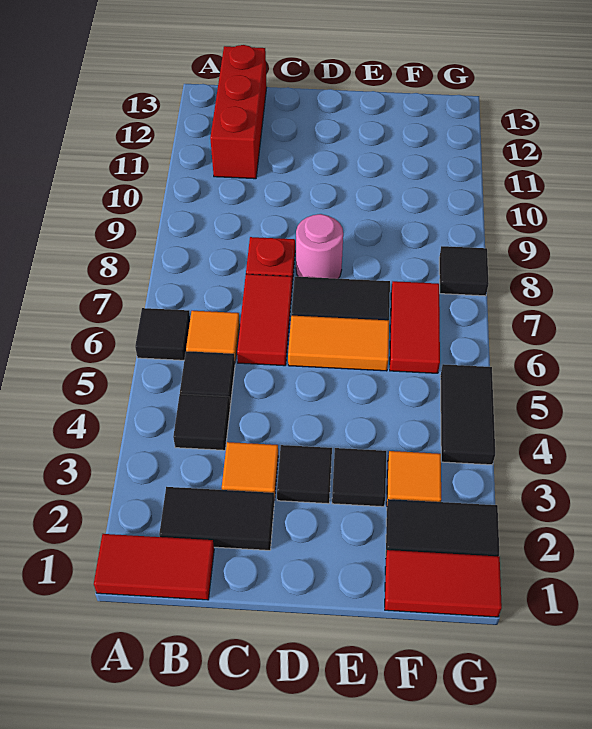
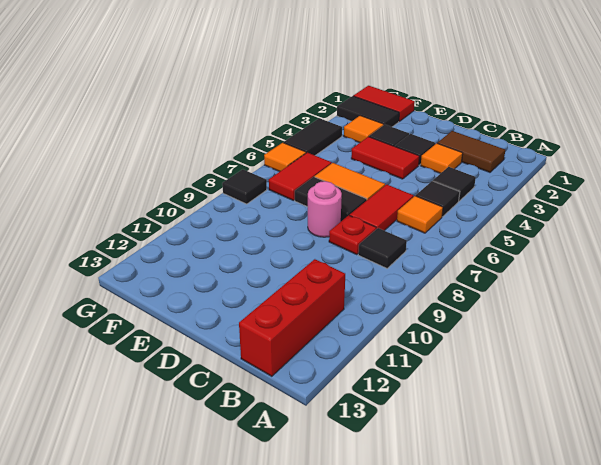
red tile A1:B1 level 1 -> red tile D4:E4 level 1
black tile A6 level 1 -> black tile B8 level 1
black tile B2:C2 level 1 -> brown tile B2:C2 level 1
none -> orange tile G6 level 1

